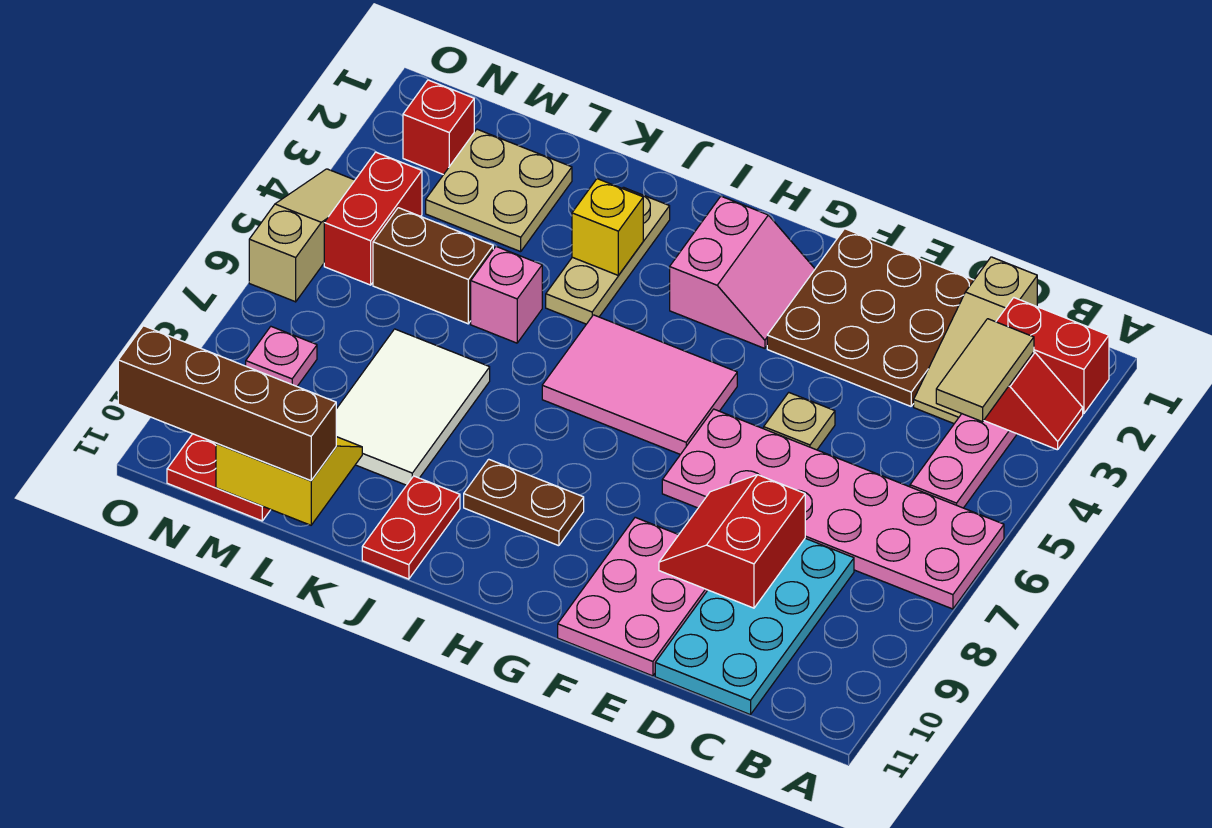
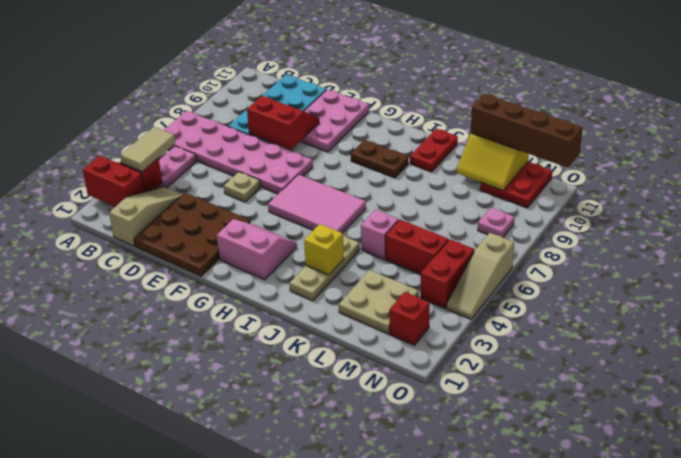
red slope D8:E9 level 2 top D -> red slope D8:E9 level 2 top 8
pink slope G2:H3 level 1 top H -> pink slope G2:H3 level 1 top 2
white tile K7:L9 level 1 -> none
brown brick L5:M5 level 1 -> red brick L5:M5 level 1

